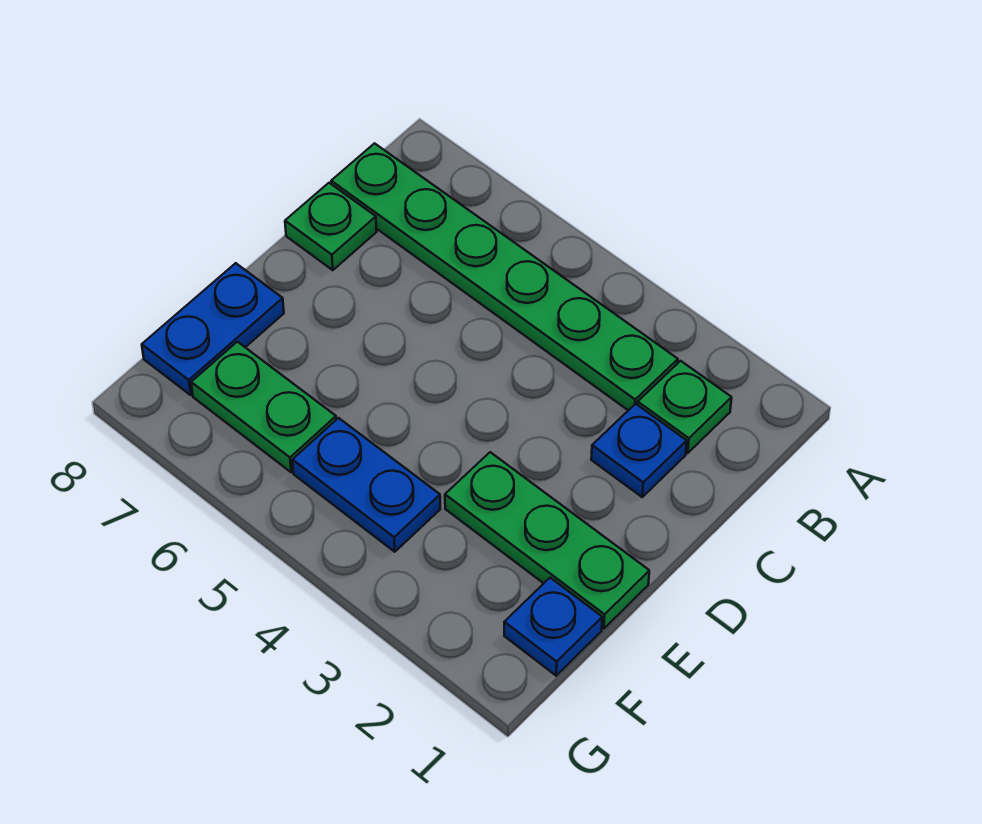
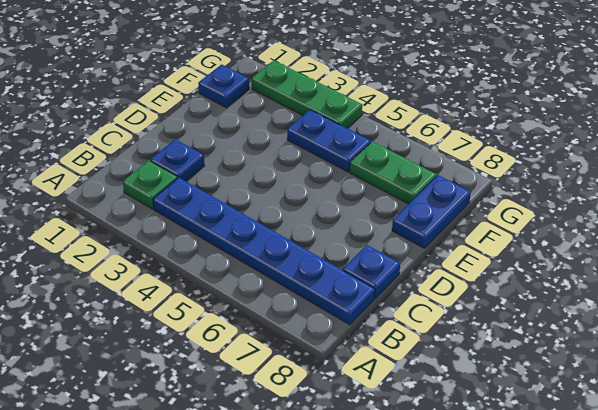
green plate B3:B8 level 1 -> blue plate B3:B8 level 1
green plate C8 level 1 -> blue plate C8 level 1
green plate E1:E3 level 1 -> green plate G2:G4 level 1

